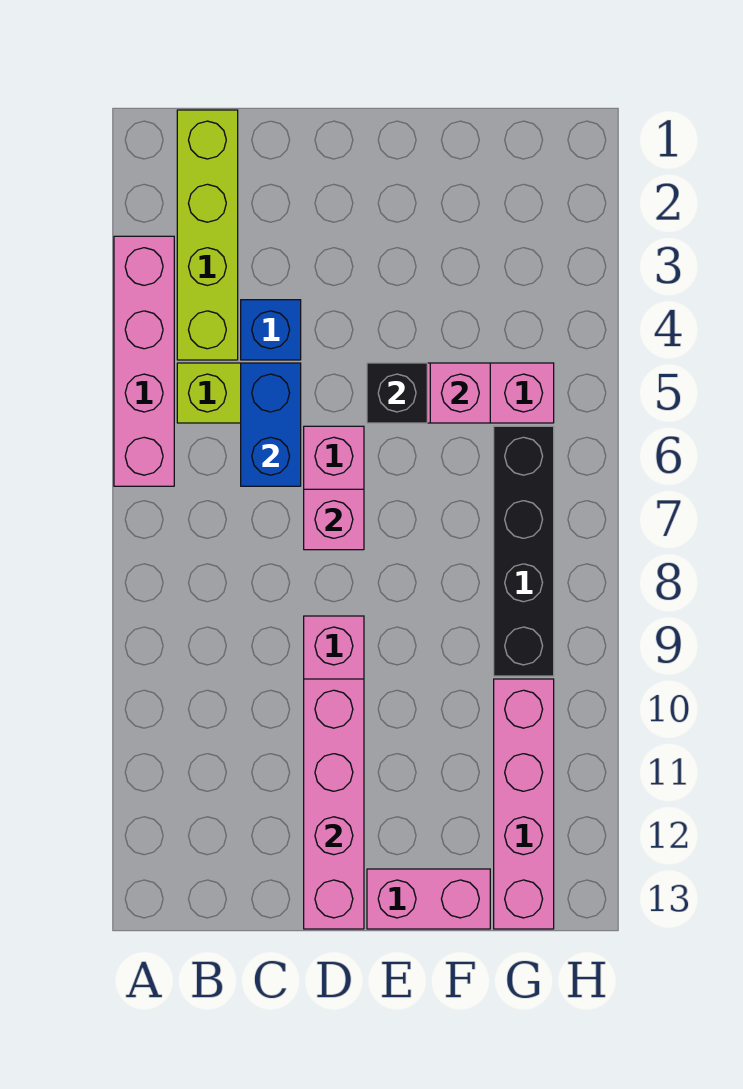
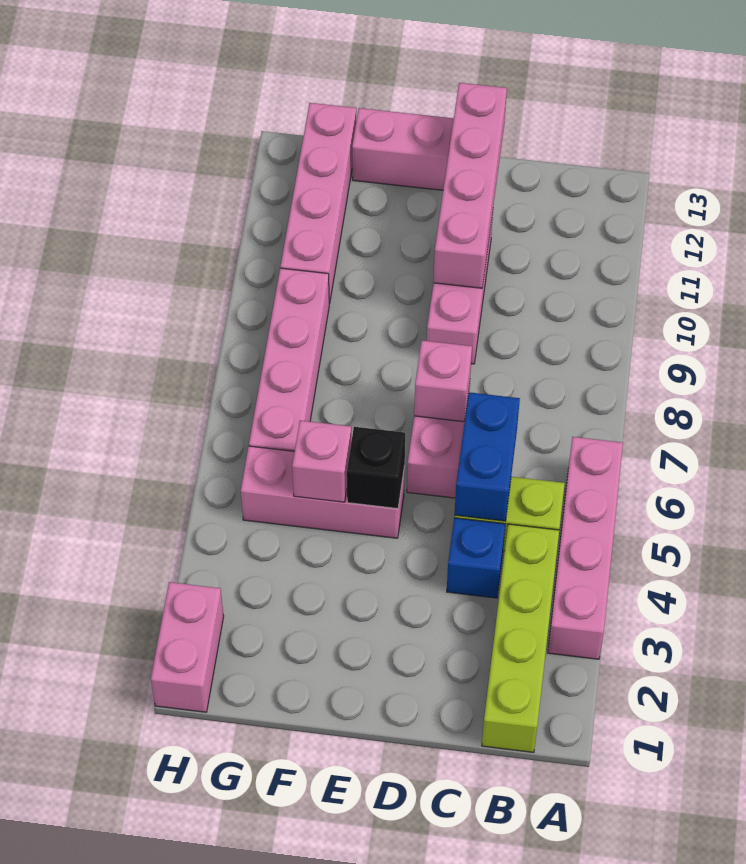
black brick G6:G9 level 1 -> pink brick G6:G9 level 1
none -> pink brick H1:H2 level 1

